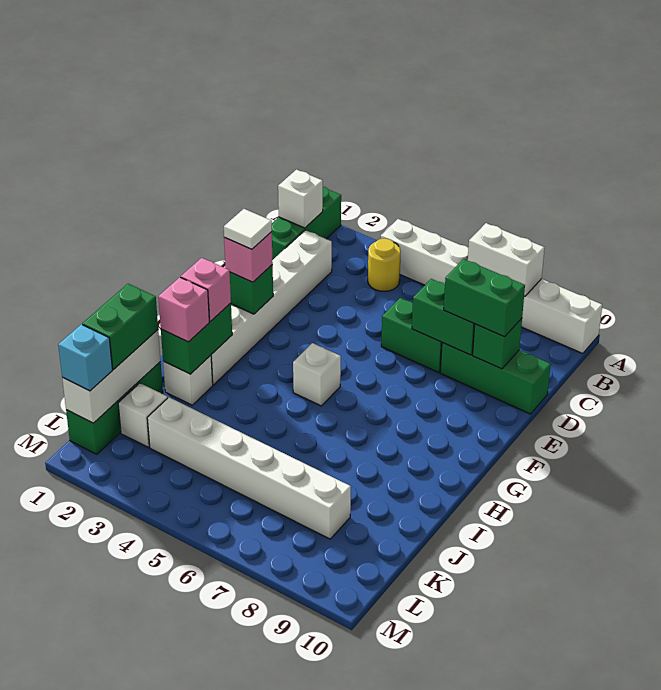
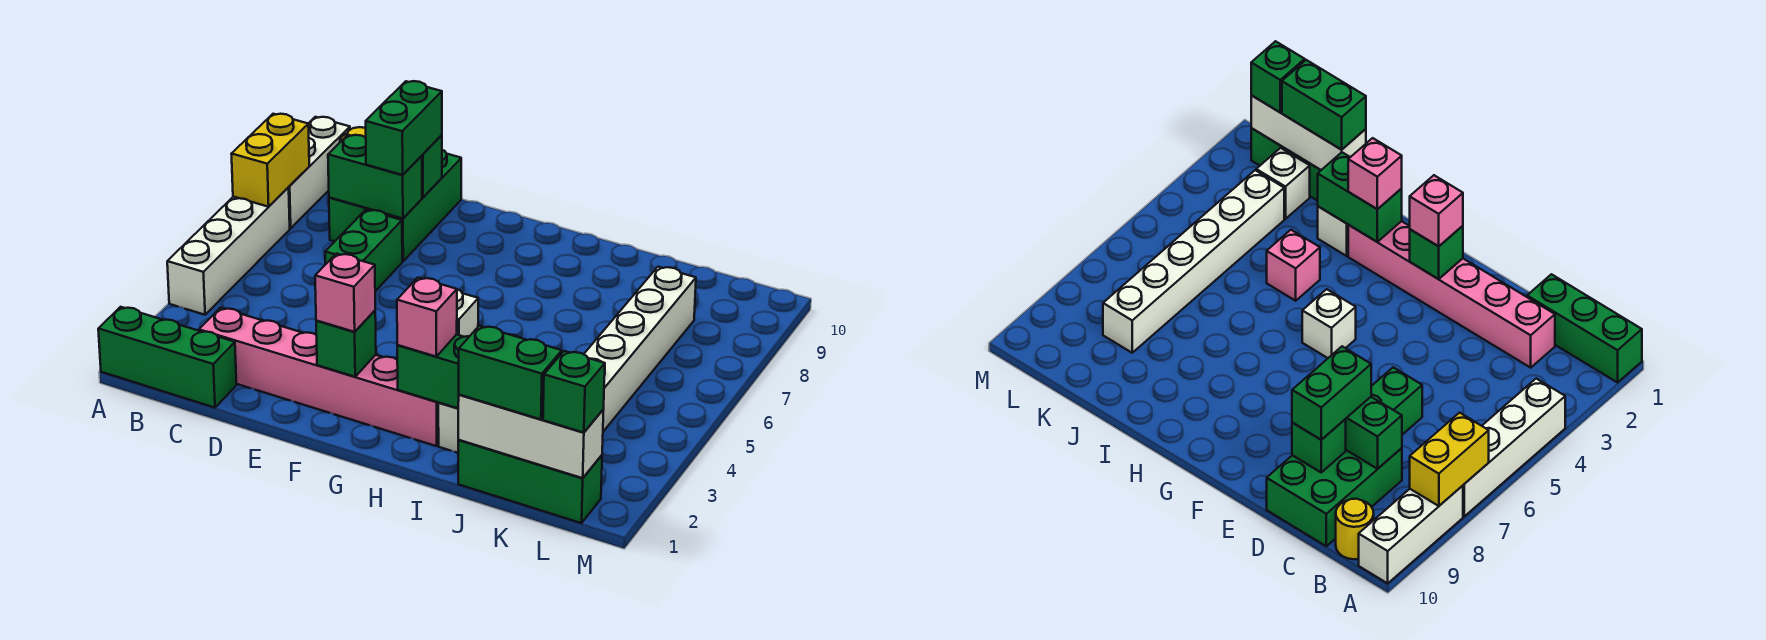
white brick A7:A8 level 2 -> yellow brick A7:A8 level 2
white brick B1 level 2 -> none
yellow round brick B4 level 1 -> yellow round brick B10 level 1
white brick C2:H2 level 1 -> pink brick C2:H2 level 1
green brick D7:D8 level 2 -> green brick C8:D8 level 2
green brick D8:D10 level 1 -> green brick C8:D10 level 1
white tile F2 level 4 -> none
pink brick I2 level 3 -> pink brick I4 level 1
cyan brick L1 level 3 -> green brick L1 level 3

